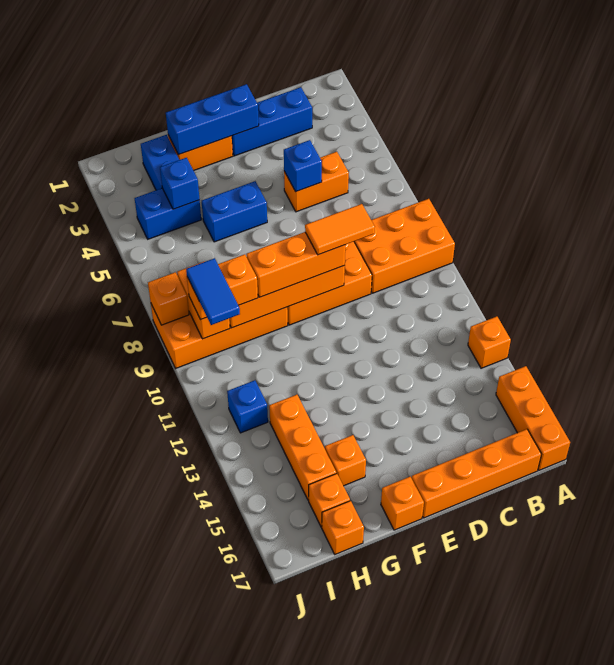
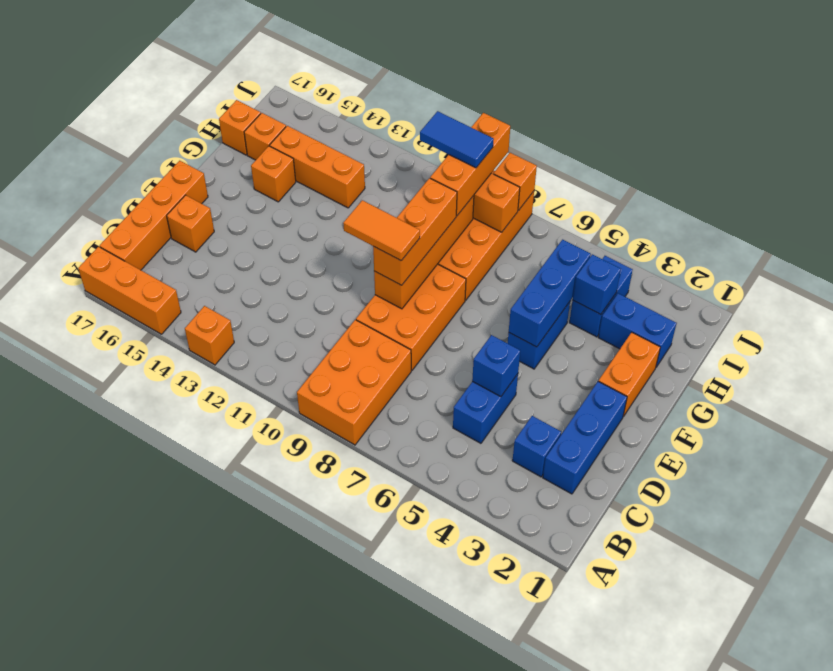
orange brick C5:D5 level 1 -> blue brick C5:D5 level 1
orange tile D9:E9 level 4 -> orange tile E9:E10 level 4
blue brick E2:G2 level 2 -> blue brick F5:H5 level 2
orange brick F17 level 1 -> orange brick D16 level 1
orange brick H9:I9 level 3 -> orange brick H9:J9 level 3
blue brick I12 level 1 -> blue brick C3 level 1

